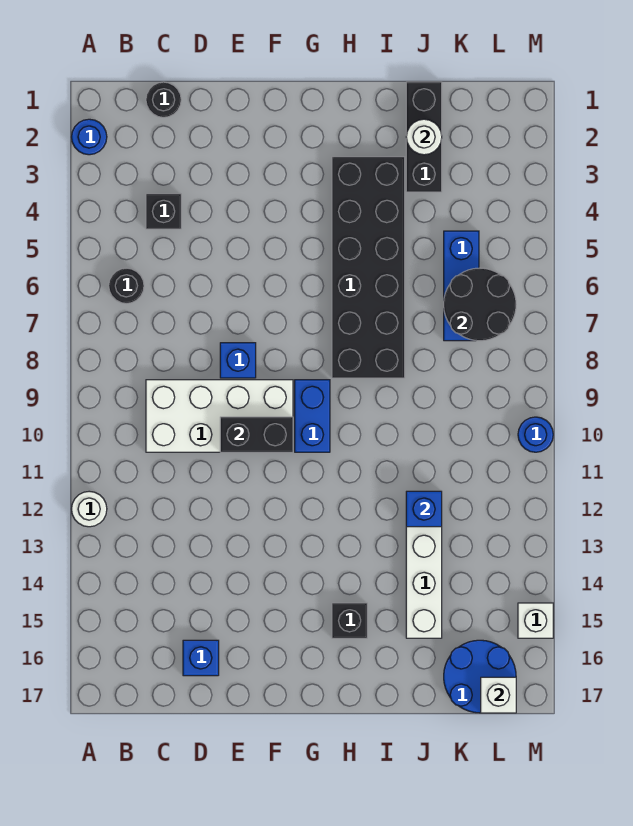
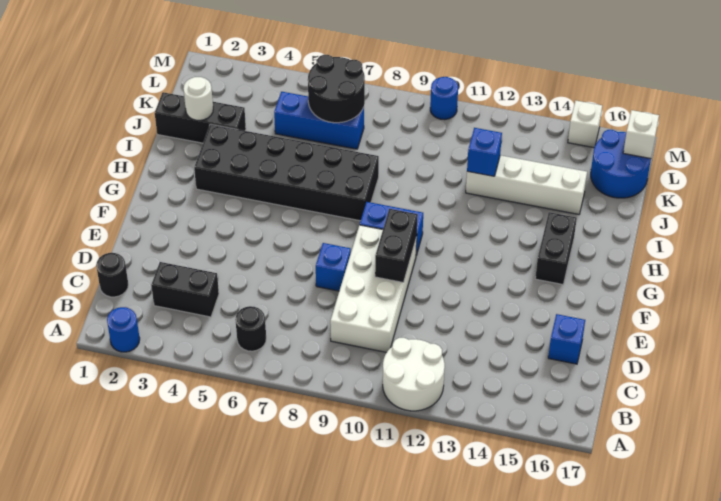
white round brick A12 level 1 -> white round brick A11:B12 level 1
black brick C4 level 1 -> black brick C3:C4 level 1
black brick H15 level 1 -> black brick G15:H15 level 1

